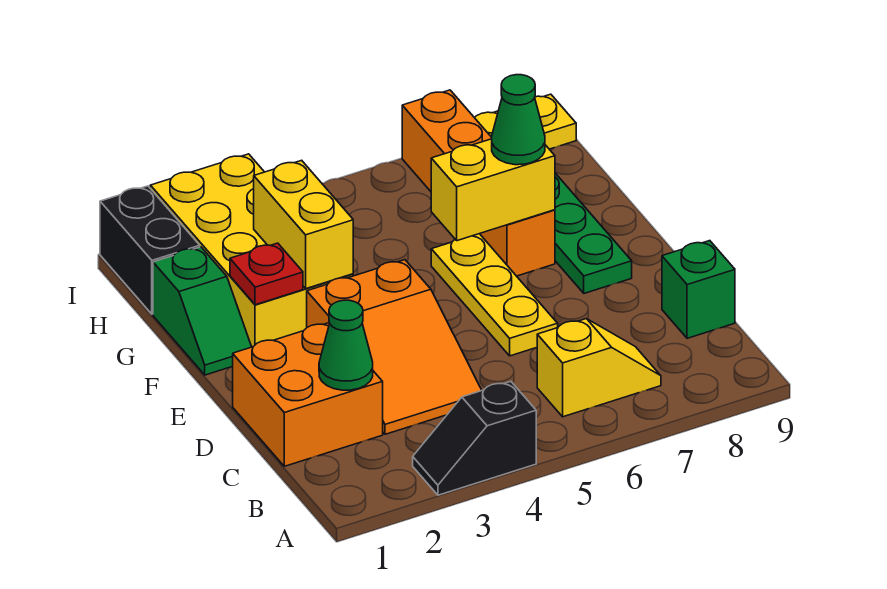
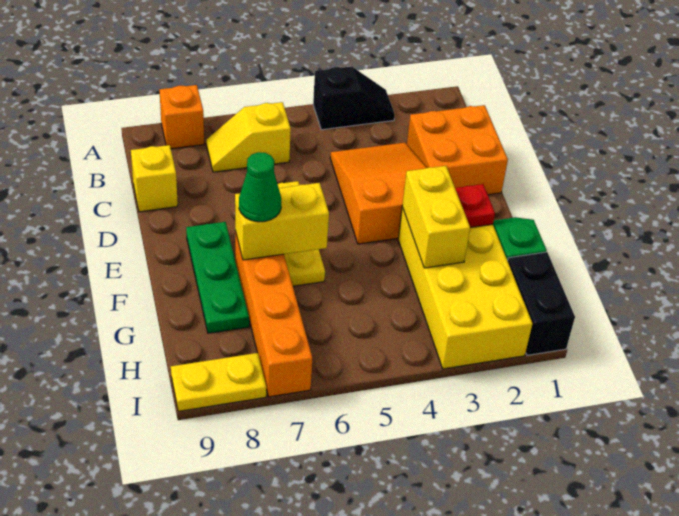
none -> orange brick A8 level 1
green cone C2 level 2 -> none
green brick C9 level 1 -> yellow brick C9 level 1

